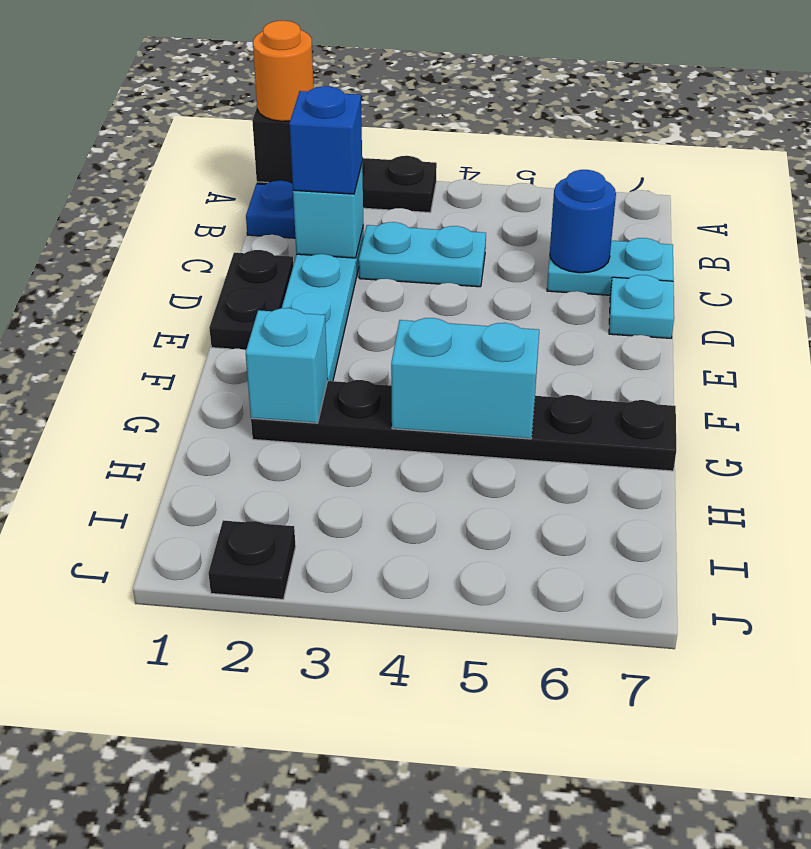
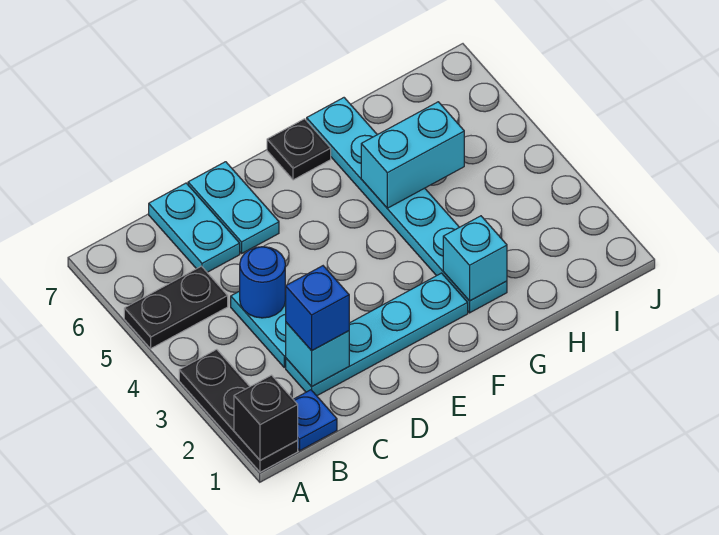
orange round brick A1 level 3 -> none
blue round brick C6 level 2 -> blue round brick C4 level 2
black plate D1:E1 level 1 -> black plate A5:B5 level 1
cyan plate D7 level 1 -> cyan plate D6:D7 level 1
black plate G2:G7 level 1 -> cyan plate G2:G7 level 1
cyan brick G4:G5 level 2 -> cyan brick G5:H5 level 2
black plate J2 level 1 -> black plate F7 level 1

